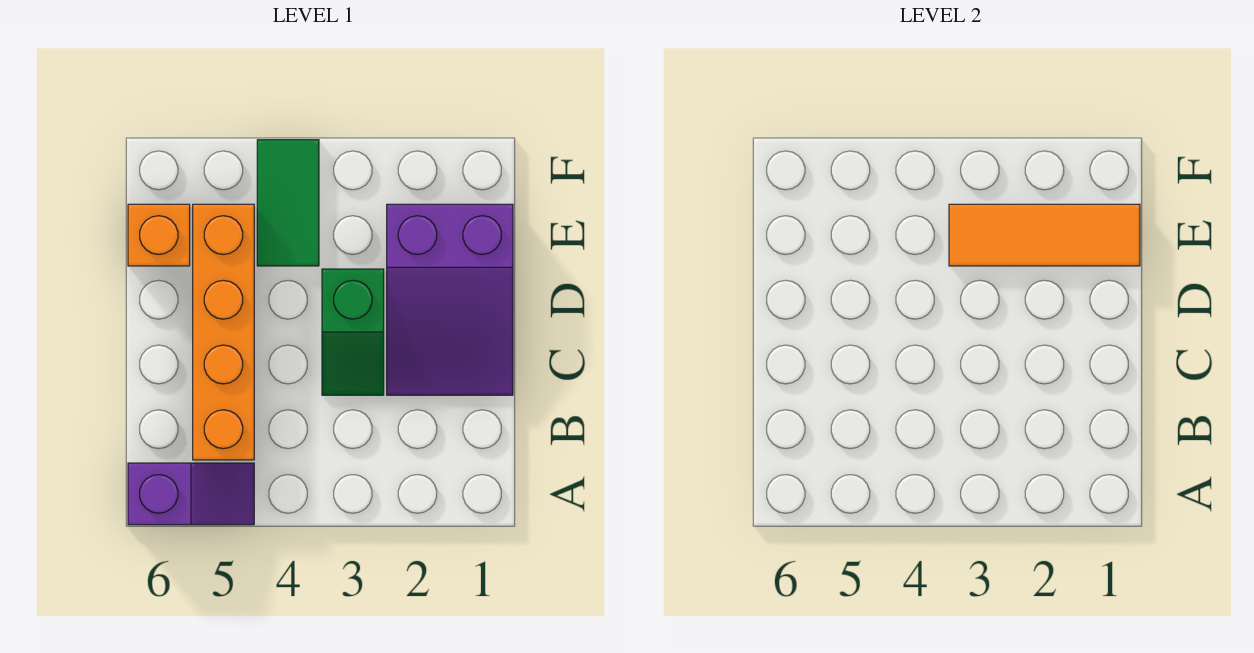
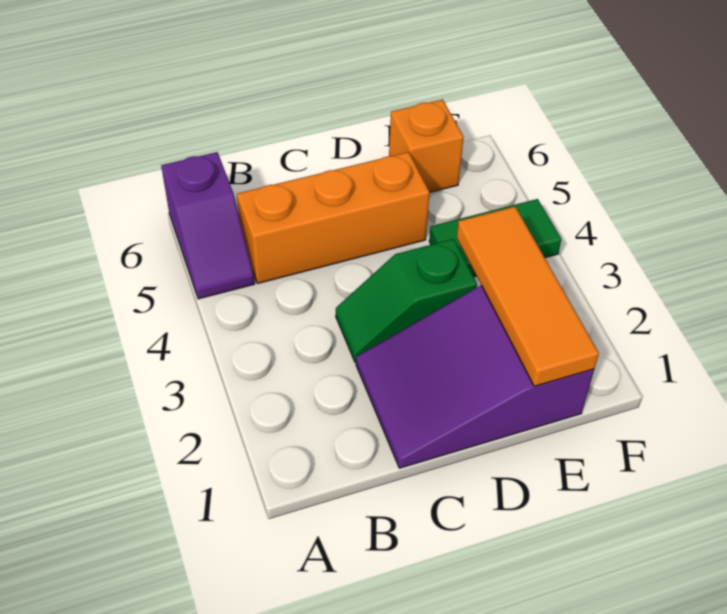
orange brick B5:E5 level 1 -> orange brick B5:D5 level 1

